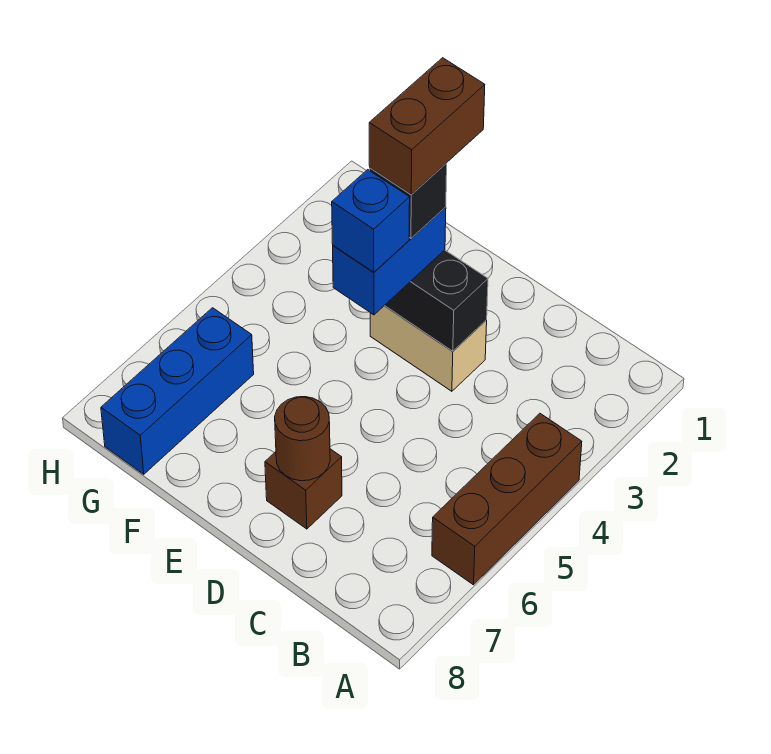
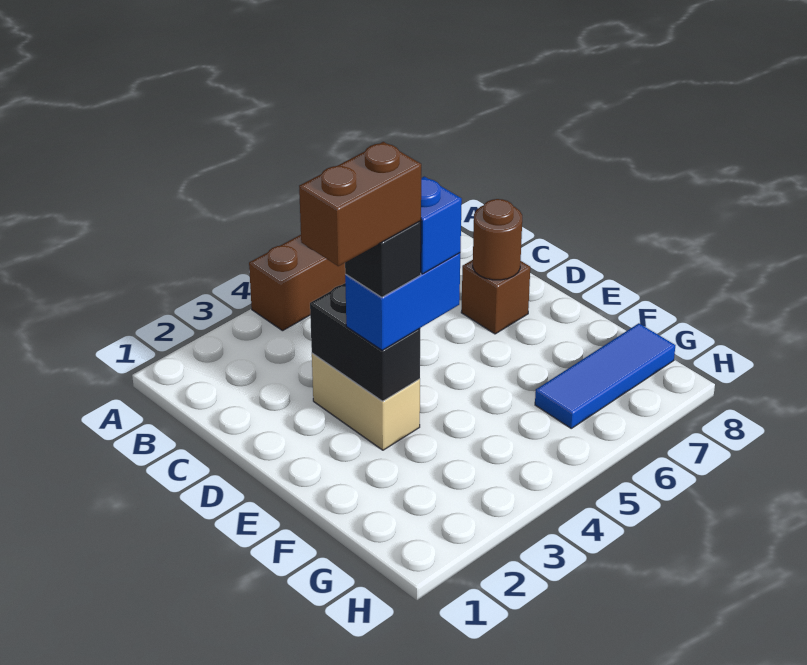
blue brick G6:G8 level 1 -> blue tile G6:G8 level 1

